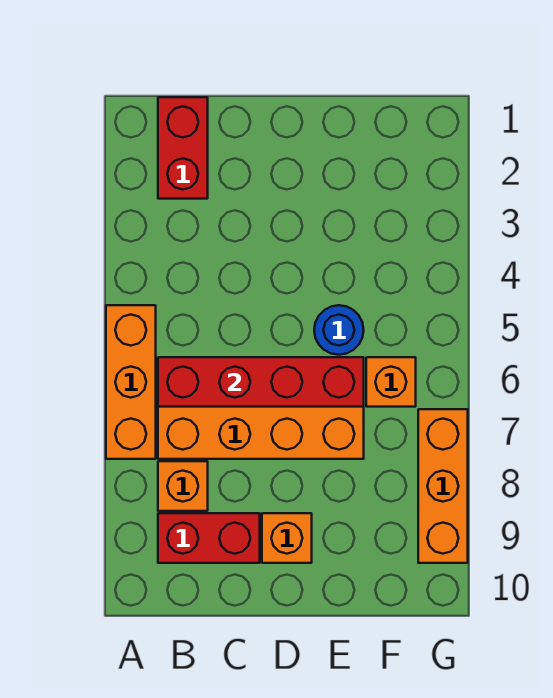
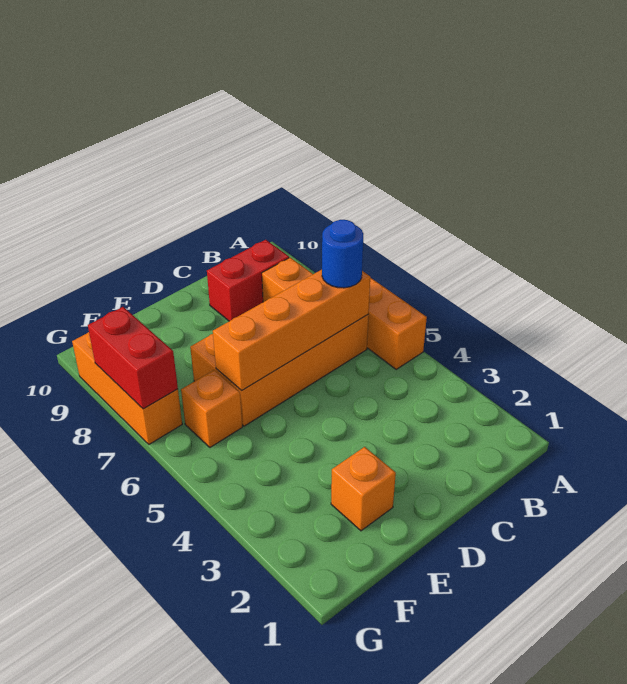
red brick B1:B2 level 1 -> red brick G7:G8 level 2
red brick B6:E6 level 2 -> orange brick B6:E6 level 2
orange brick D9 level 1 -> orange brick E2 level 1
blue round brick E5 level 1 -> blue round brick B6 level 3

